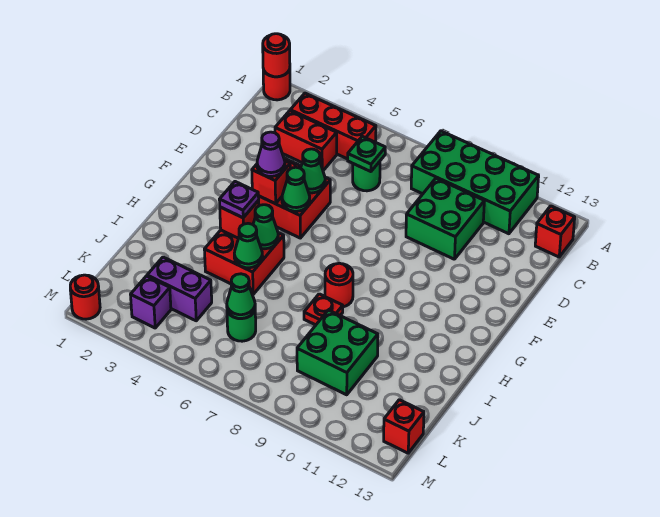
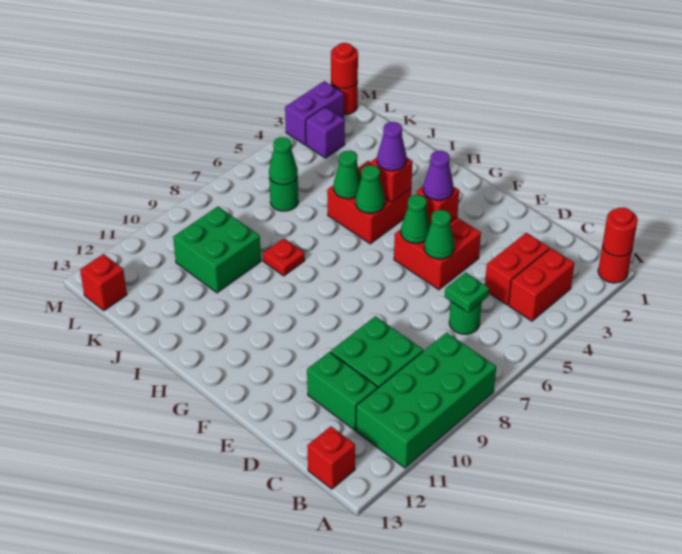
red brick B3:B5 level 1 -> red brick B3:B4 level 1
none -> green brick C11:D11 level 1
purple plate H4 level 3 -> purple cone H4 level 3
red round brick H8 level 1 -> red round brick M1 level 2
purple brick K3:K4 level 1 -> purple brick M2:M3 level 1

